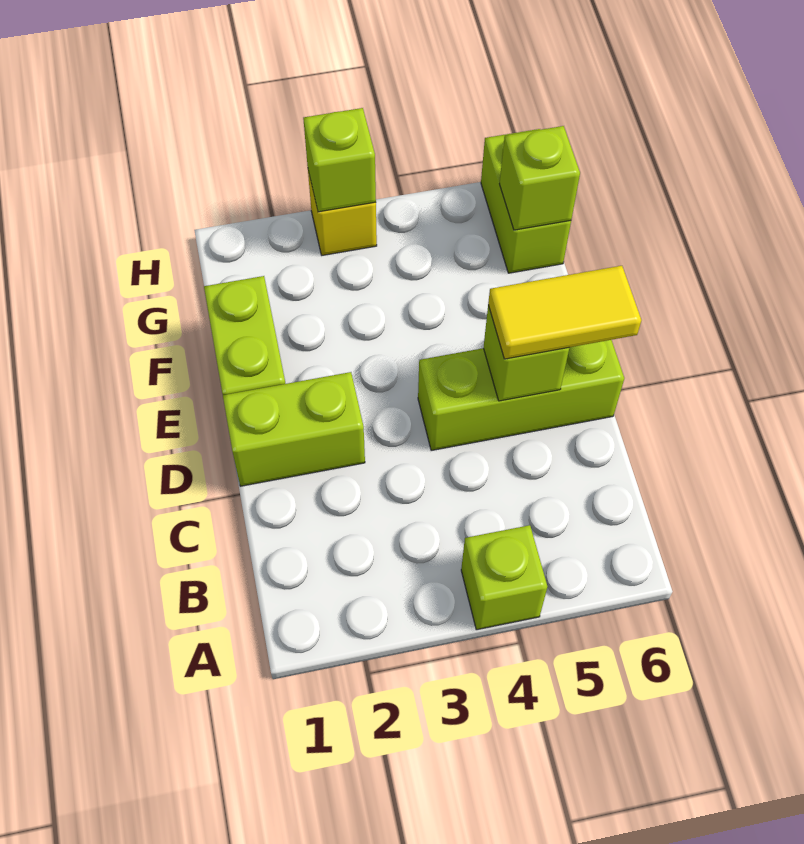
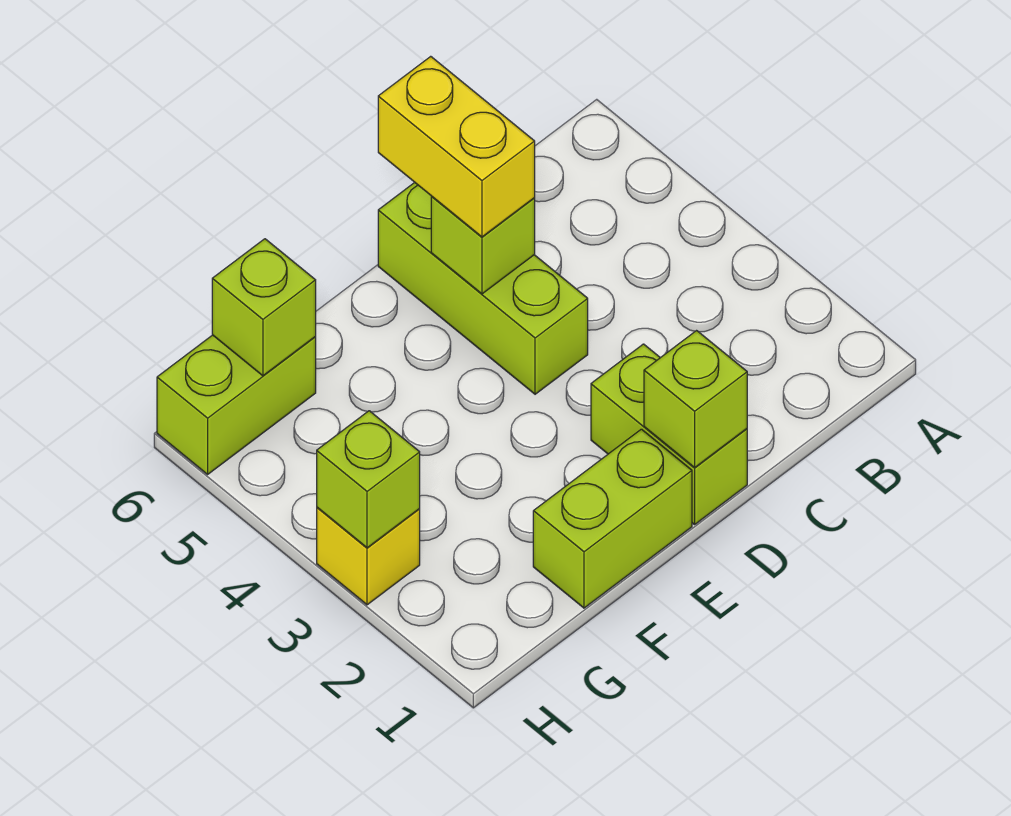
lime brick A4 level 1 -> lime brick D1 level 2
yellow tile D5:D6 level 3 -> yellow brick D5:D6 level 3

